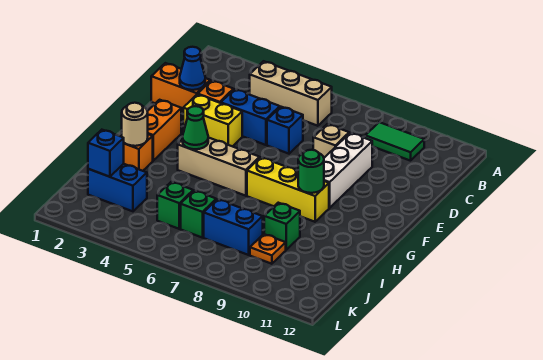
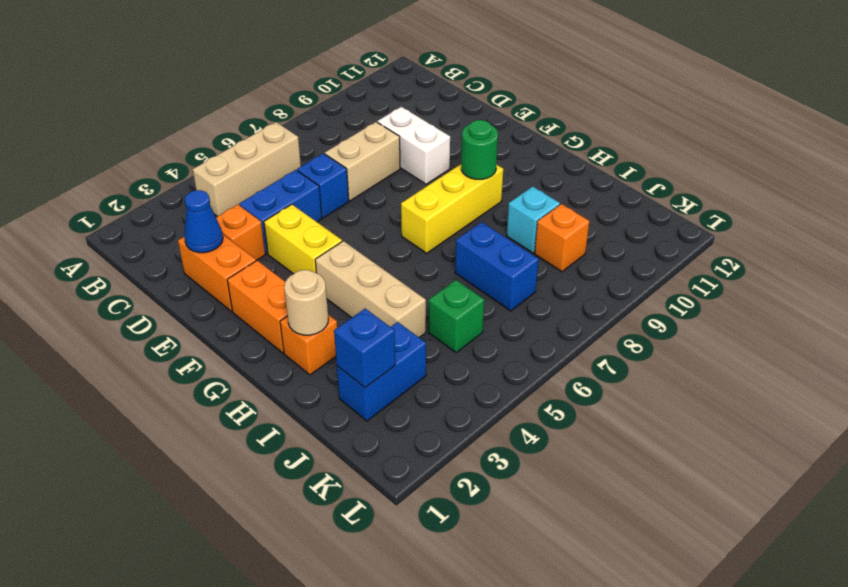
green tile B9:B10 level 1 -> none
orange brick D1:D2 level 1 -> orange brick D2:E2 level 1
tan brick D8 level 1 -> tan brick D7:D8 level 1
white brick D9:F9 level 1 -> white brick D9:E9 level 1
yellow brick E3:E4 level 1 -> yellow brick E4:F4 level 1
tan brick G4:G6 level 1 -> tan brick G4:I4 level 1
green cone G4 level 2 -> none
green brick I9 level 1 -> cyan brick I9 level 1
green brick J6 level 1 -> none
blue brick J7:J8 level 1 -> blue brick I7:J7 level 1
orange plate J9 level 1 -> orange brick J9 level 1

